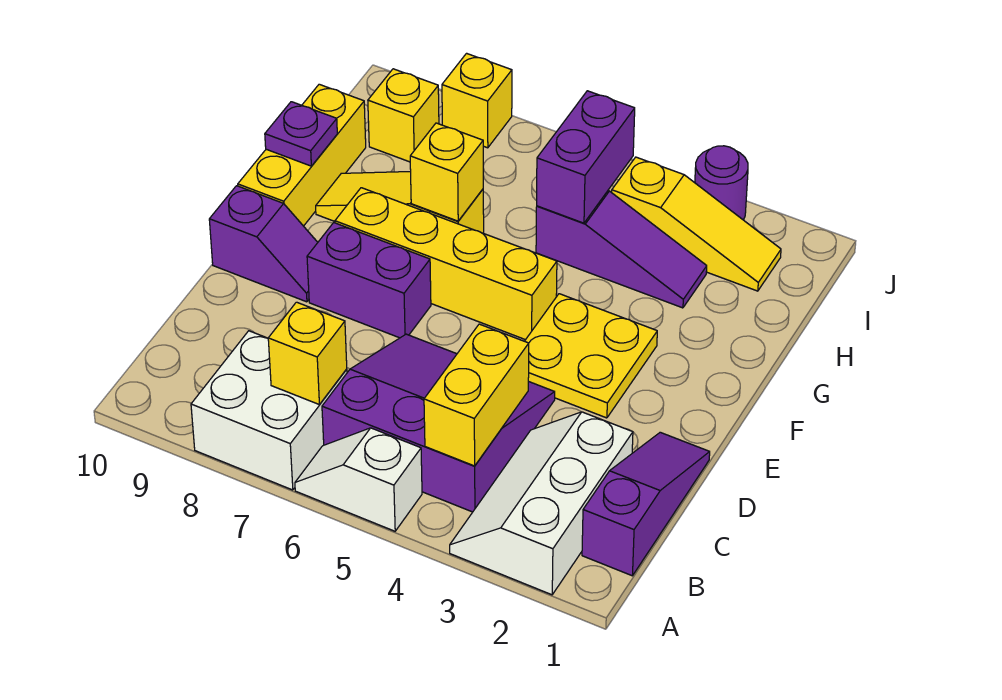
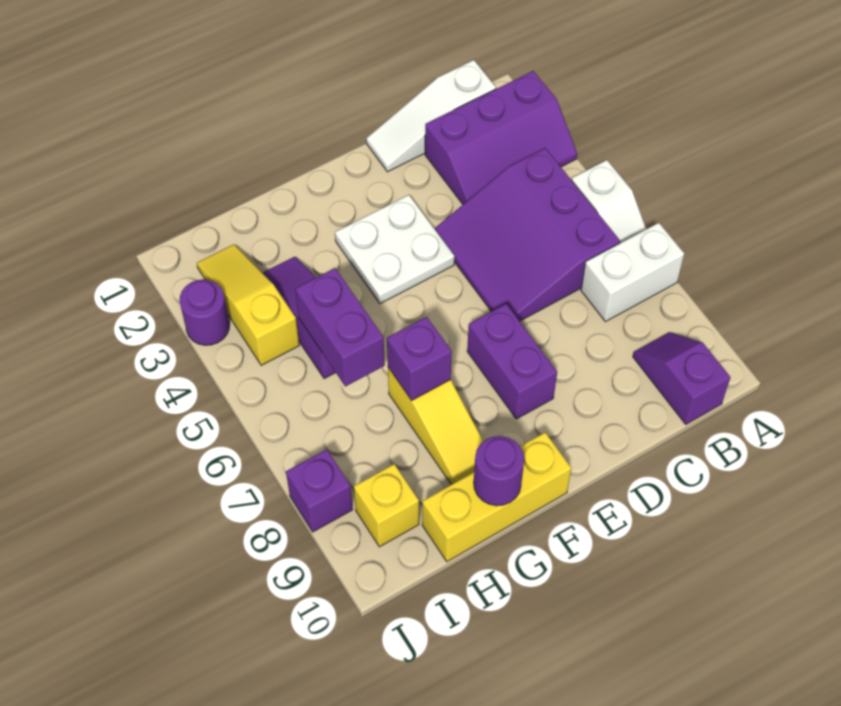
white slope A2:C3 level 1 top 2 -> purple slope A2:C3 level 1 top 2
white brick A7:B8 level 1 -> white brick A7:B7 level 1
purple slope B1:D1 level 1 top B -> white slope B1:D1 level 1 top B
yellow brick B4:C4 level 2 -> none
yellow brick B7 level 2 -> none
yellow plate E3:F4 level 1 -> white plate E3:F4 level 1
purple slope E9:E10 level 1 top 10 -> purple slope B9:B10 level 1 top 10
yellow brick F5:F8 level 1 -> none
yellow brick G7 level 2 -> purple brick G7 level 2
purple plate G10 level 2 -> purple round brick G10 level 2
purple brick H5:I5 level 2 -> purple brick H5:H6 level 2
yellow brick J8 level 1 -> purple brick J8 level 1

